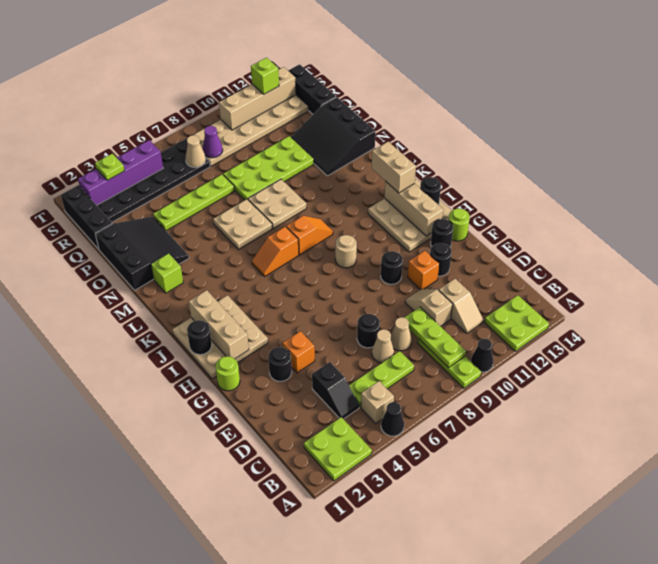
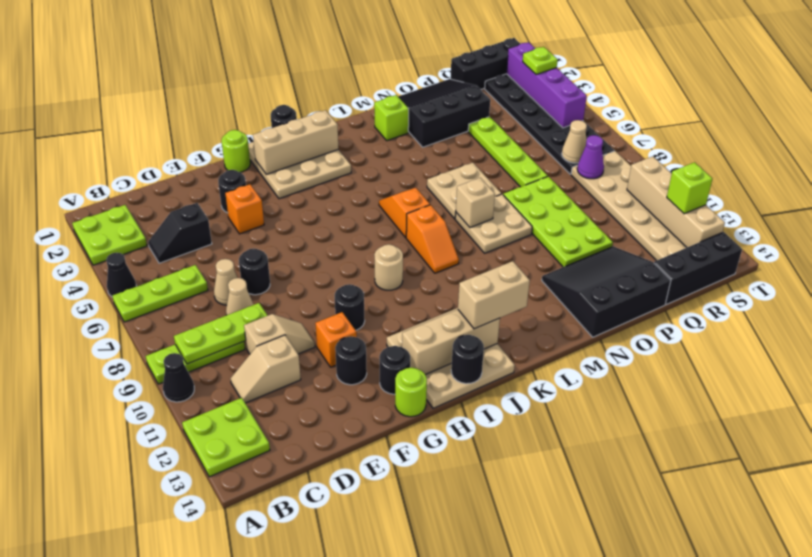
tan brick B5 level 1 -> tan brick M8 level 2
lime plate C5:C7 level 1 -> lime plate A6:C6 level 1
black slope N1:P3 level 1 top 1 -> black slope N1:P3 level 1 top 3

